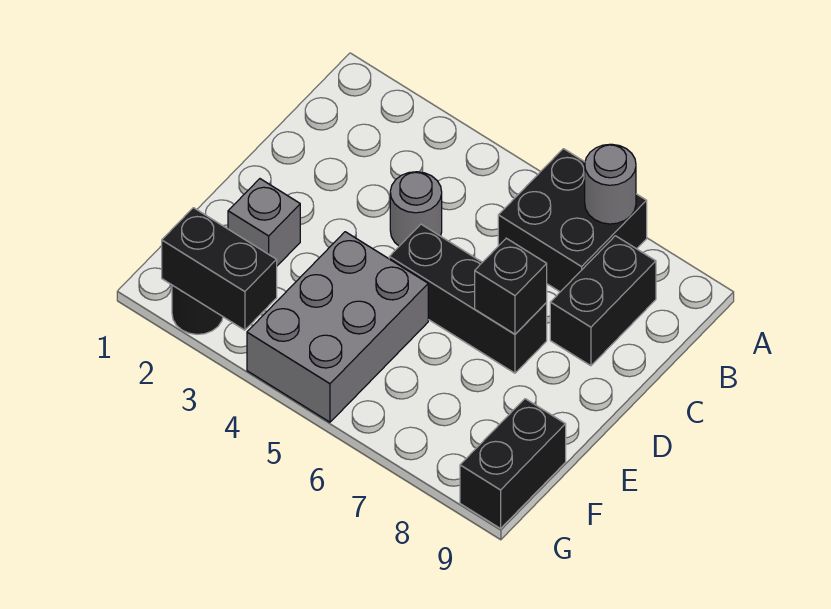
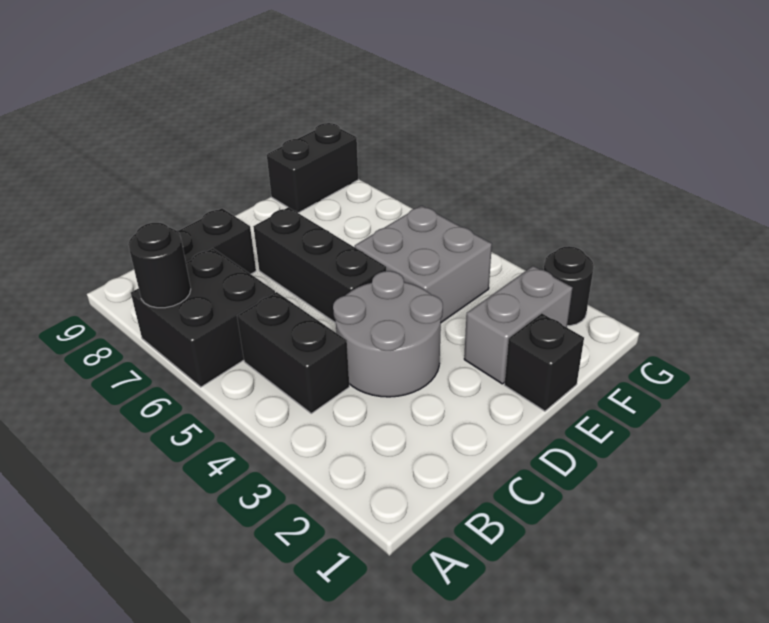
grey round brick A7 level 2 -> black round brick A7 level 2
grey round brick C4 level 1 -> grey round brick C3:D4 level 1
black brick D7 level 2 -> black brick E1 level 1
grey brick E2 level 1 -> grey brick E2:F2 level 1
grey brick E4:G5 level 1 -> grey brick E4:F5 level 1
black brick G2:G3 level 2 -> black brick B4:B5 level 1

